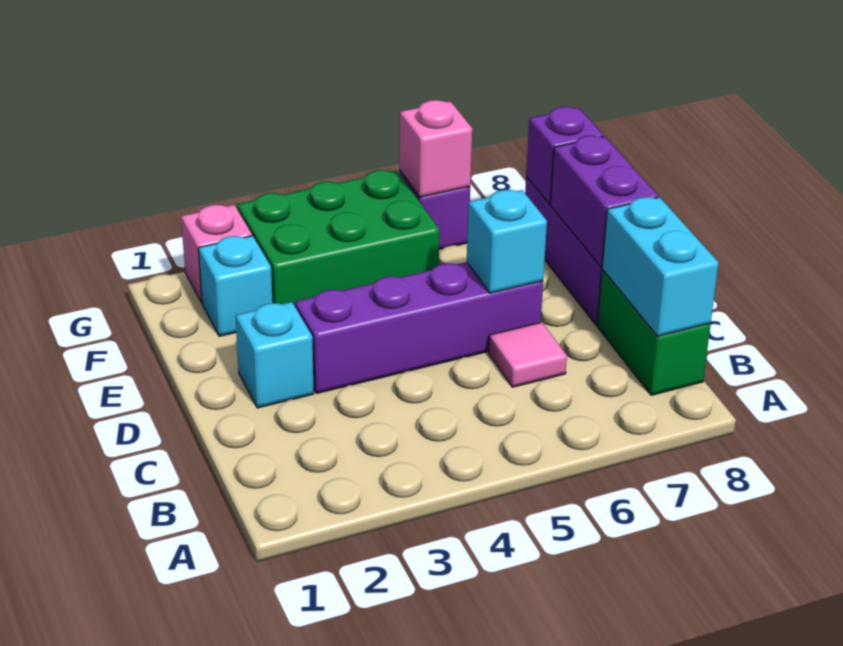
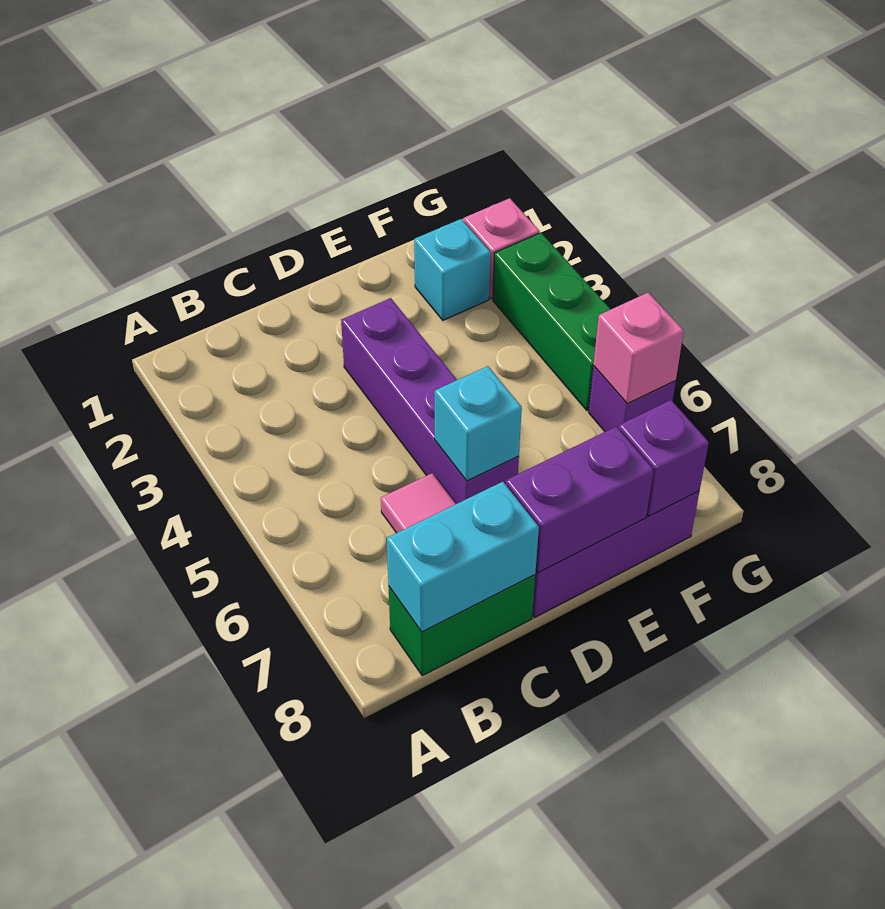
cyan brick D2 level 1 -> none
green brick F3:G5 level 1 -> green brick G3:G5 level 1

